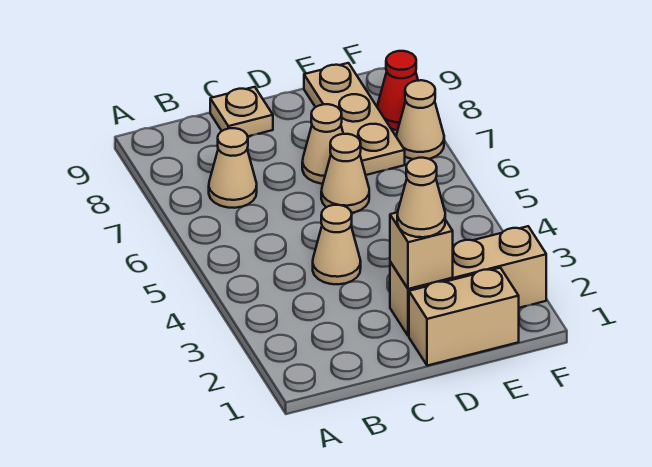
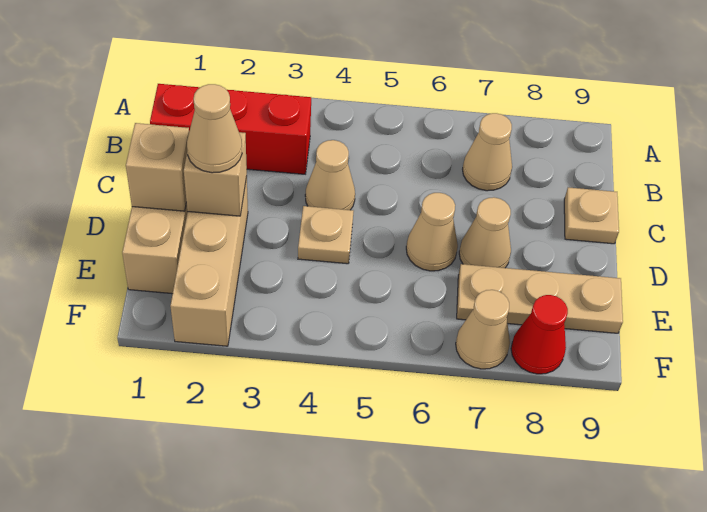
none -> red brick B1:B3 level 1
none -> tan brick D1 level 2
none -> tan plate D4 level 1

